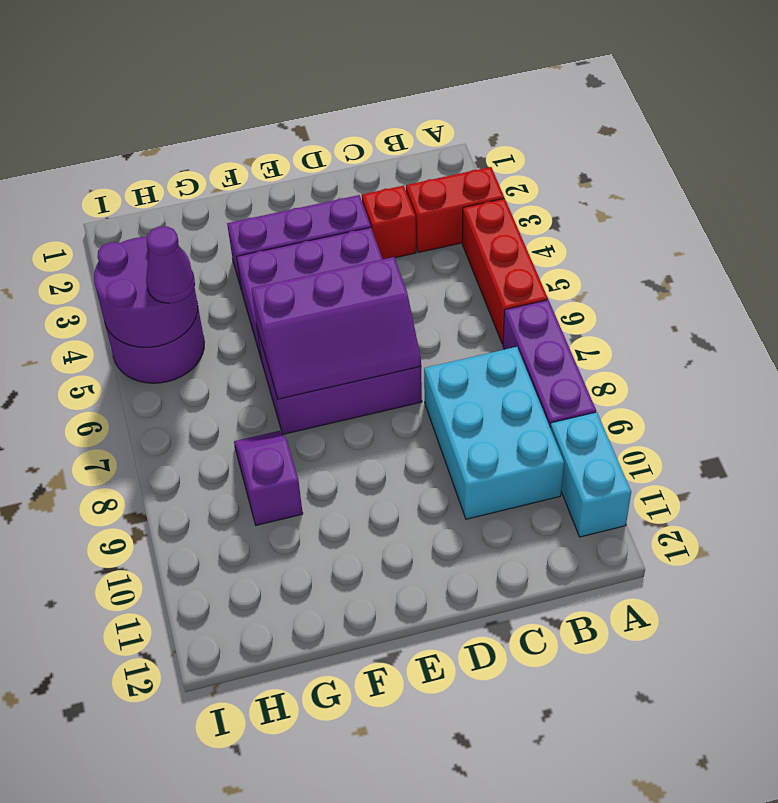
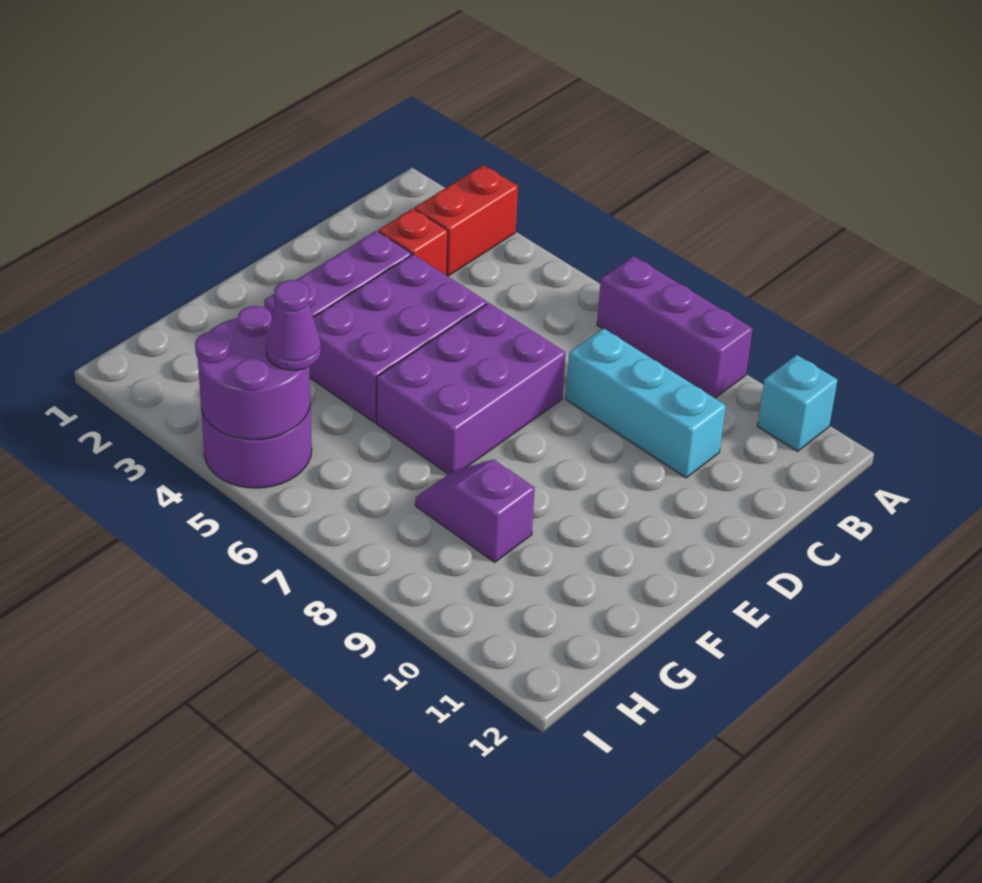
red brick A4:A6 level 1 -> none
cyan brick A10:A11 level 1 -> cyan brick A11 level 1
cyan brick B8:C10 level 1 -> cyan brick C8:C10 level 1
purple slope D6:F7 level 2 top 6 -> none

